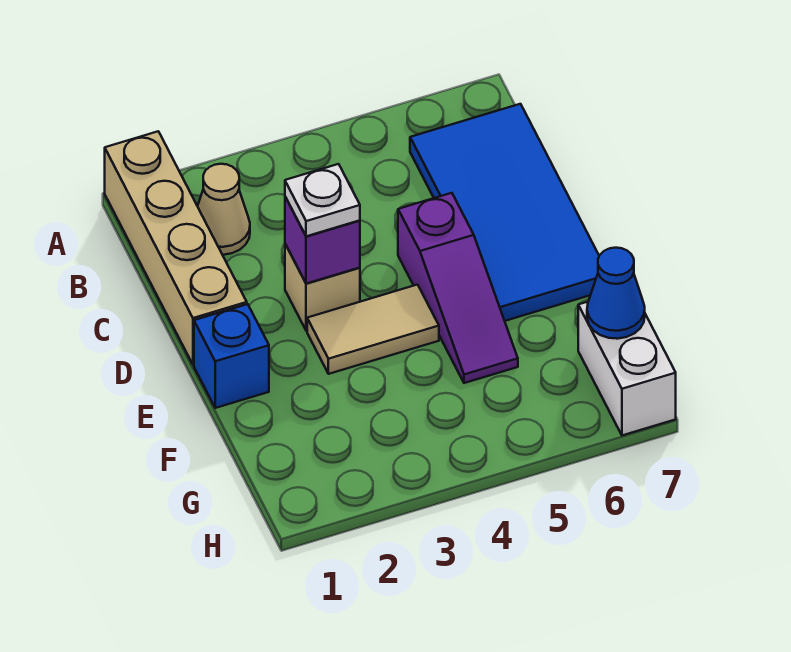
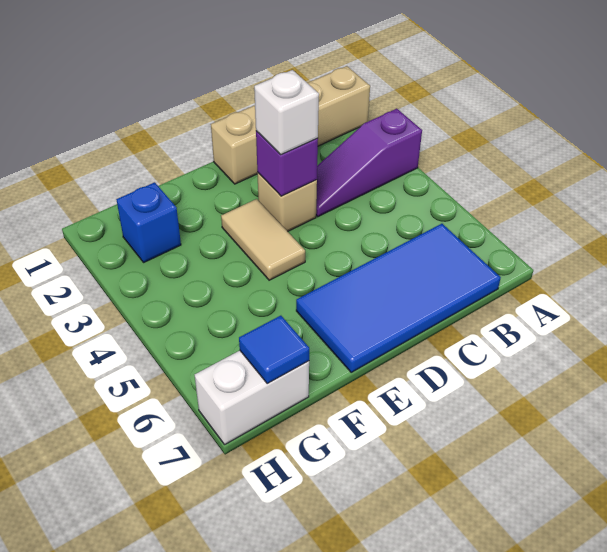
tan cone B2 level 1 -> none
white plate D3 level 3 -> white brick D3 level 3
purple slope D5:F5 level 1 top D -> purple slope A3:C3 level 1 top A
blue brick E1 level 1 -> blue brick G2 level 1
blue cone G7 level 2 -> blue tile G7 level 2

